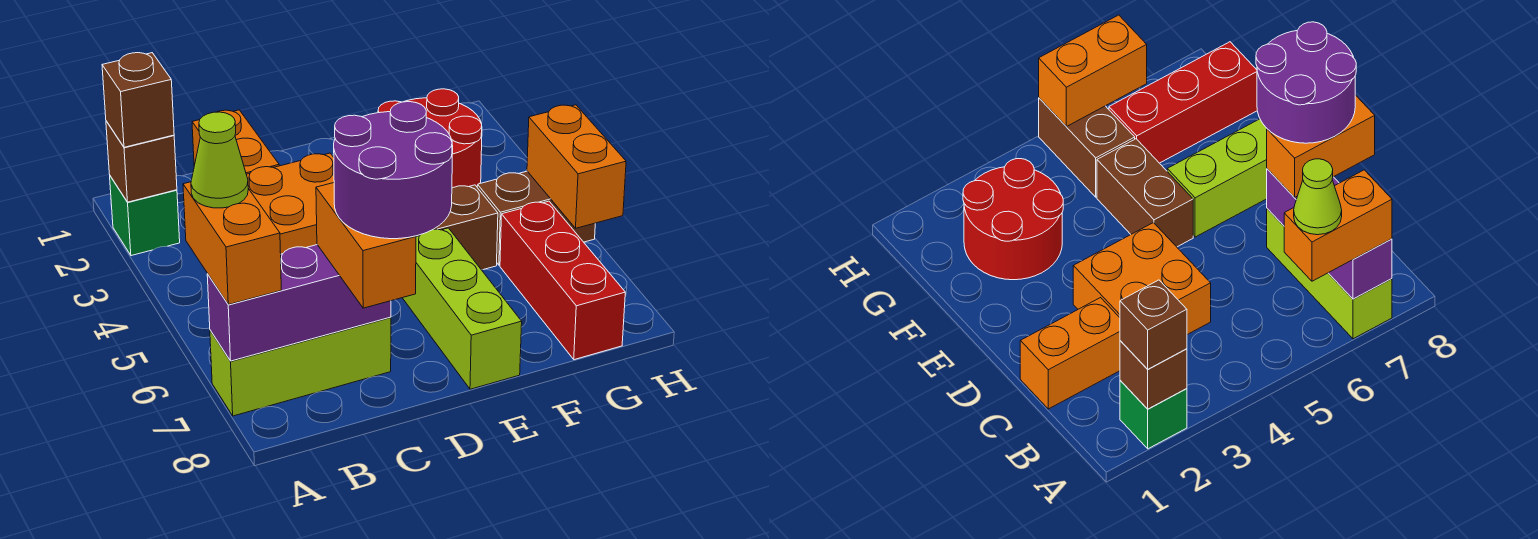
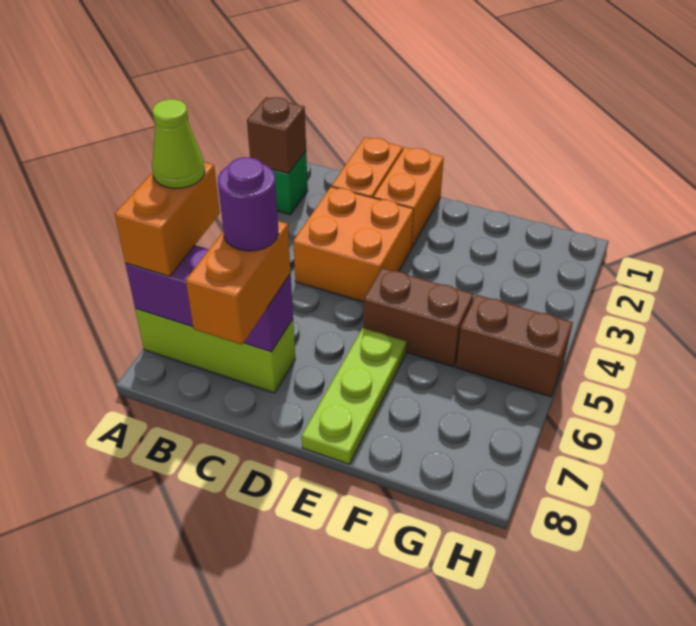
brown brick A2 level 3 -> none
purple round brick C7:D8 level 4 -> purple round brick C7 level 4
lime brick E6:E8 level 1 -> lime plate E6:E8 level 1
red round brick F2:G3 level 1 -> none
red brick G6:G8 level 1 -> none
orange brick H5:H6 level 2 -> orange brick D1:D2 level 1

